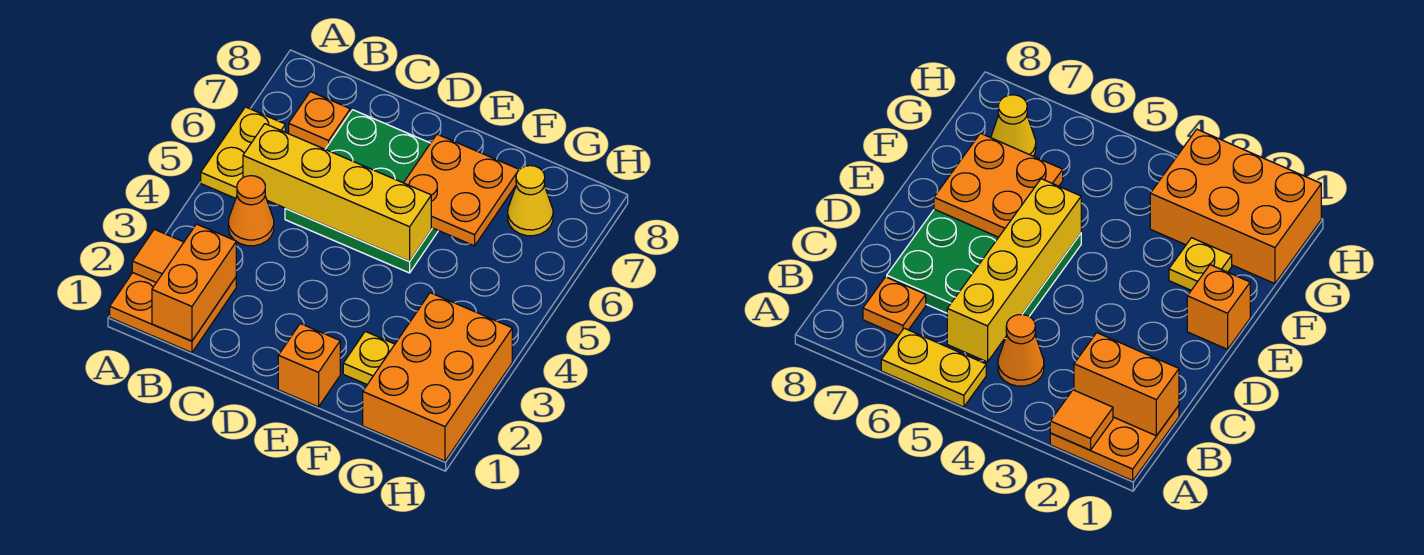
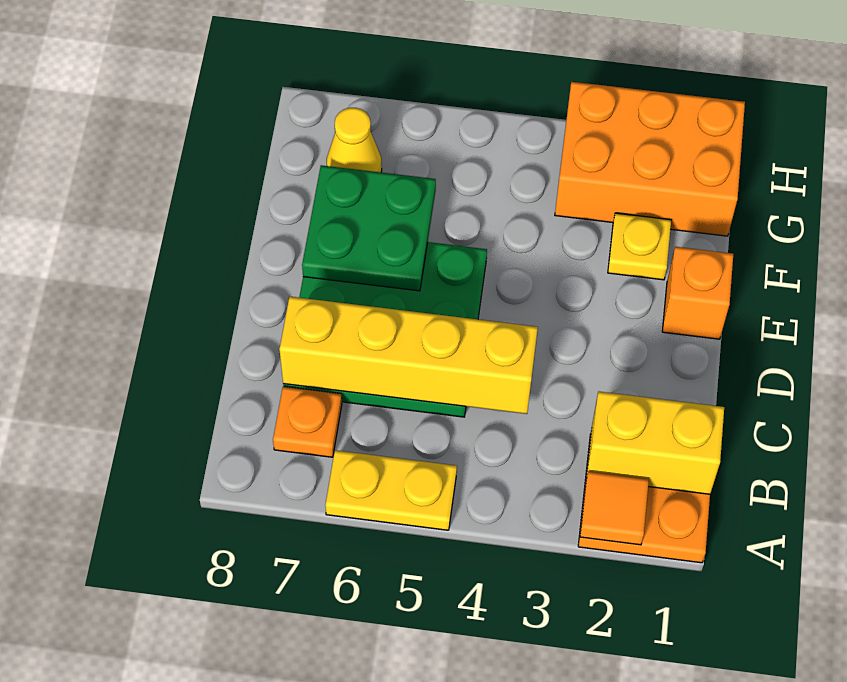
orange brick B1:B2 level 2 -> yellow brick B1:B2 level 2
orange cone B4 level 1 -> none
yellow brick B5:E5 level 2 -> yellow brick C4:C7 level 2
orange plate E6:F7 level 2 -> green plate E6:F7 level 2

